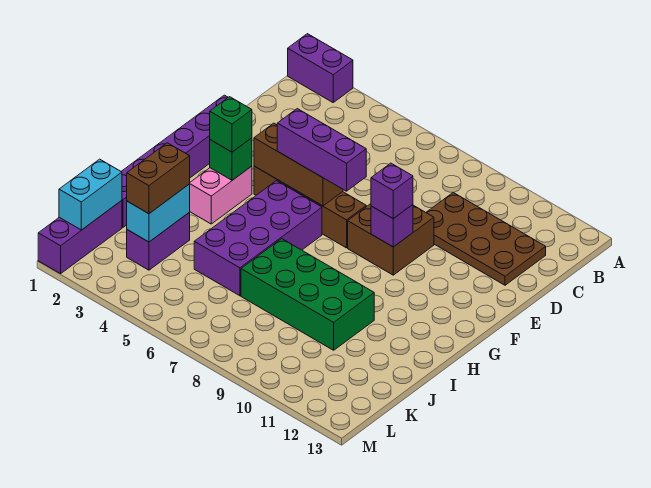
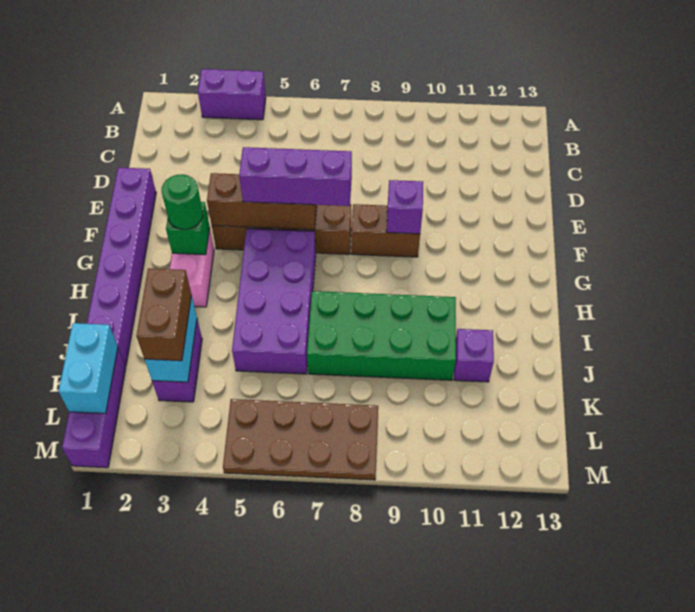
purple brick A1:A2 level 1 -> purple brick A3:A4 level 1
brown plate C9:D12 level 1 -> brown plate L5:M8 level 1
brown brick E8:F9 level 1 -> brown brick F8:F9 level 1
purple brick F9 level 3 -> purple brick J11 level 1
green brick G3 level 3 -> green round brick G3 level 3

